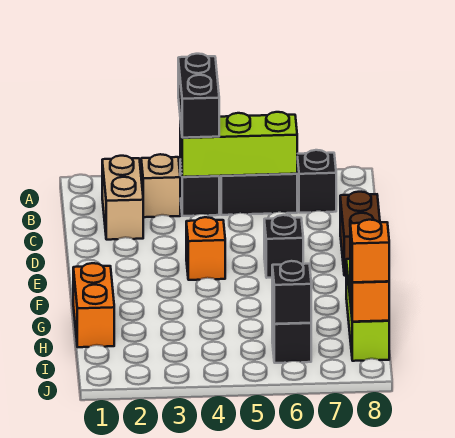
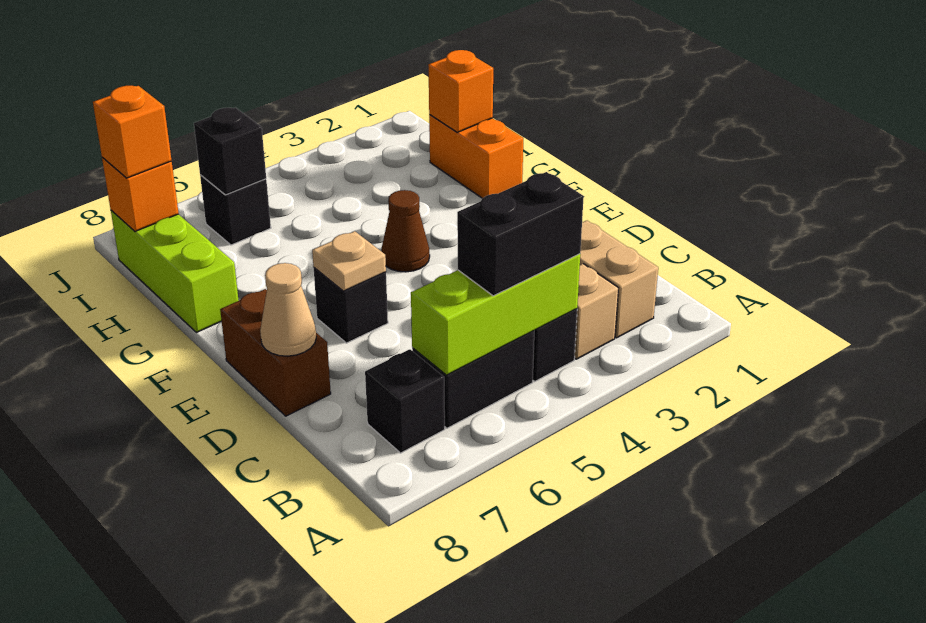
black brick A4:B4 level 3 -> black brick B4:B5 level 3
none -> tan cone D8 level 2
orange brick E4 level 1 -> orange brick H1 level 2
none -> tan plate E6 level 2
none -> brown cone F4 level 1

